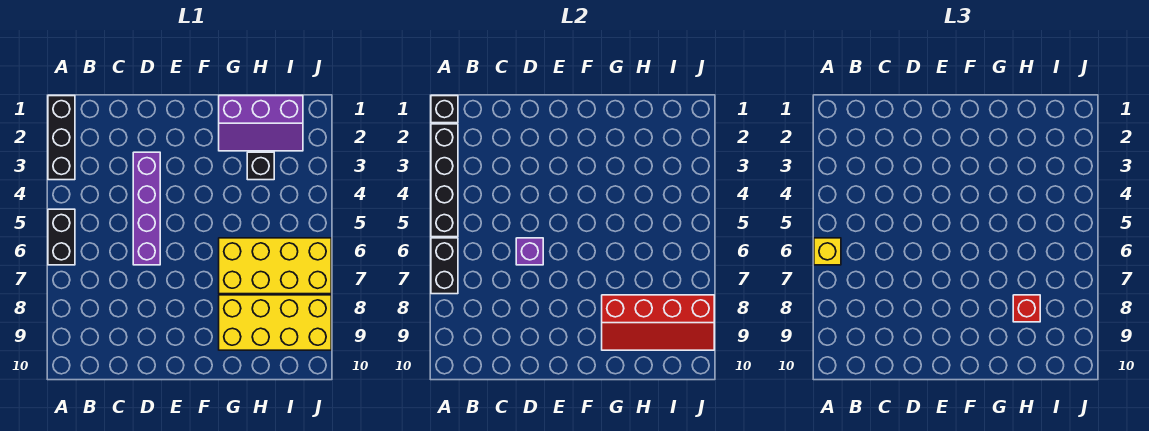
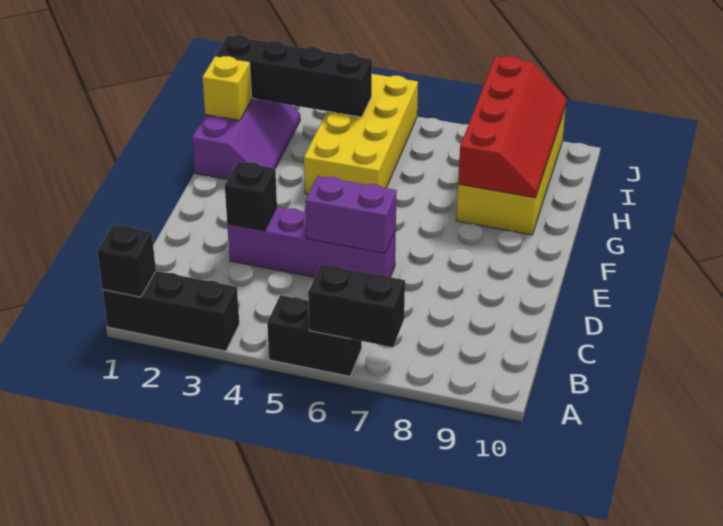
black brick A2:A5 level 2 -> black brick I1:I4 level 2
yellow brick A6 level 3 -> yellow brick H1 level 2
purple brick D6 level 2 -> purple brick D5:D6 level 2
yellow brick G6:J7 level 1 -> yellow brick G4:J5 level 1
black brick H3 level 1 -> black brick D3 level 2
red brick H8 level 3 -> none

